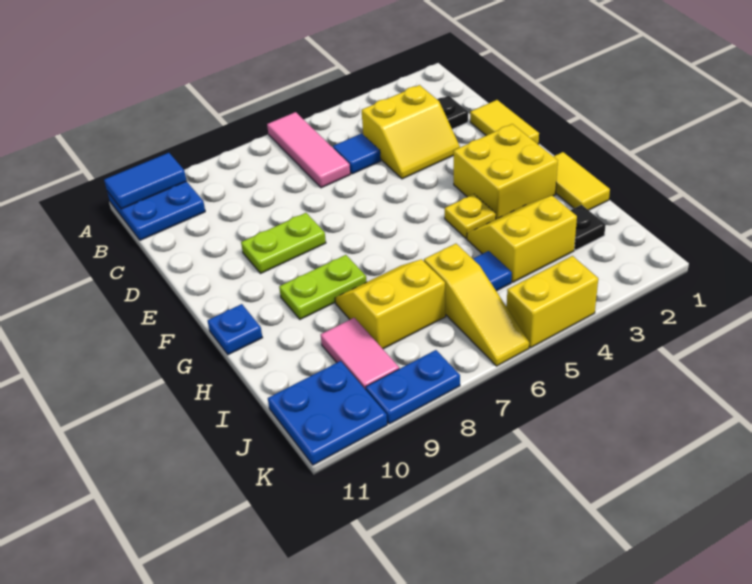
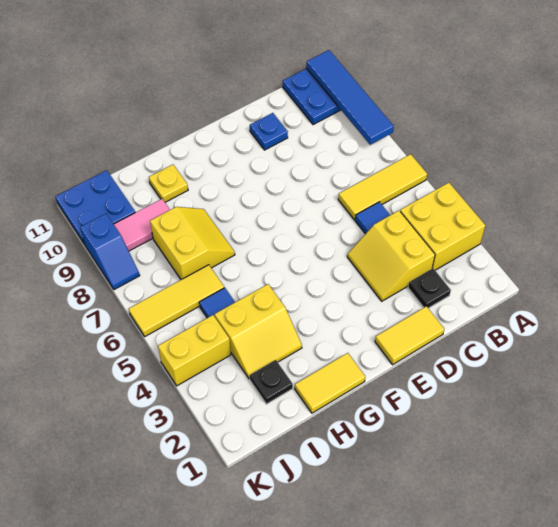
pink tile A6:C6 level 1 -> yellow tile A6:C6 level 1
blue tile A10:A11 level 2 -> blue tile A8:A11 level 2
lime plate E8:E9 level 1 -> none
yellow brick F2:G3 level 1 -> yellow brick A3:B4 level 1
yellow plate G4 level 1 -> yellow plate H10 level 1
lime plate G8:G9 level 1 -> none
blue plate G11 level 1 -> blue plate D10 level 1
yellow slope H3:I4 level 1 top I -> yellow slope H3:I4 level 1 top 4
yellow slope I6:K6 level 1 top I -> yellow tile I6:K6 level 1
yellow brick K4:K5 level 1 -> yellow brick J4:K4 level 1
blue plate K8:K9 level 1 -> blue slope K8:K9 level 1 top 9

